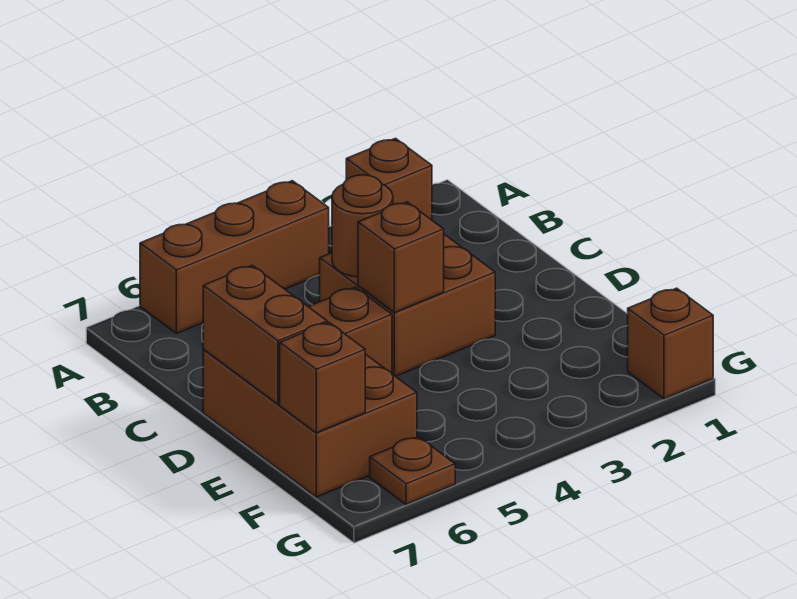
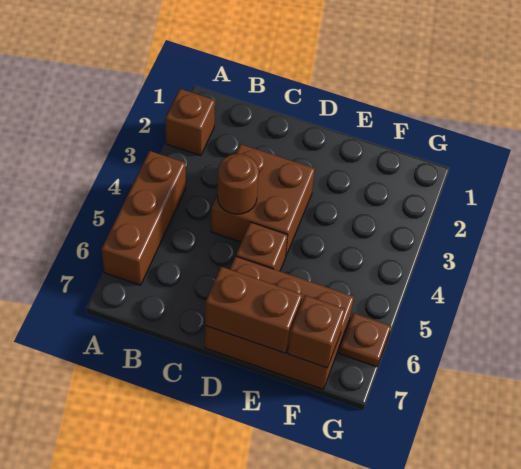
brown brick D4 level 2 -> none
brown brick G1 level 1 -> none

